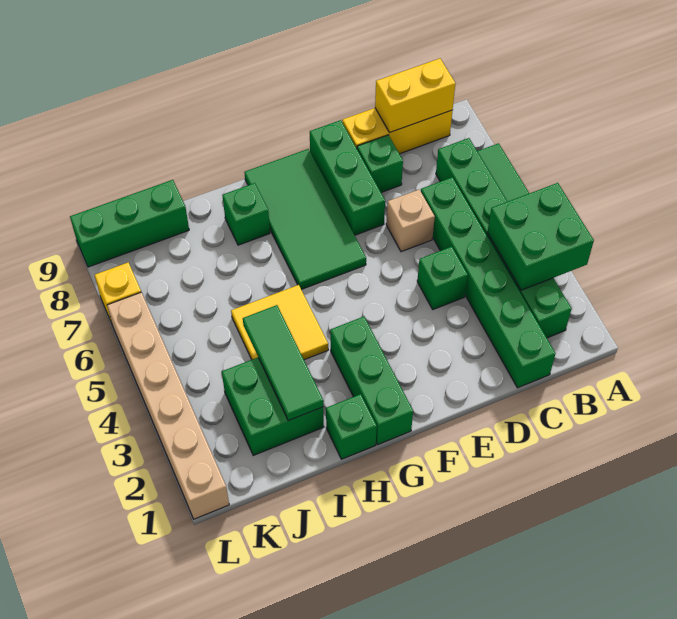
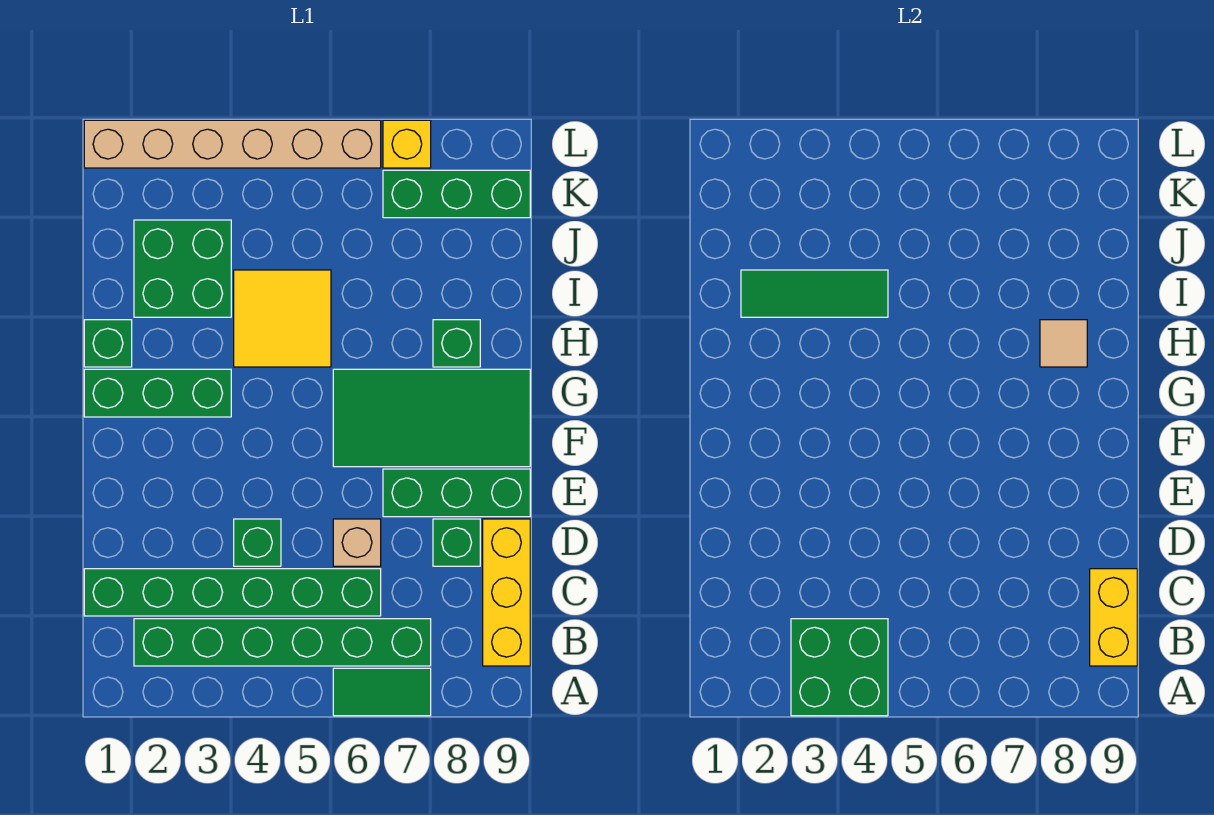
none -> tan tile H8 level 2
green brick J9:L9 level 1 -> green brick K7:K9 level 1

